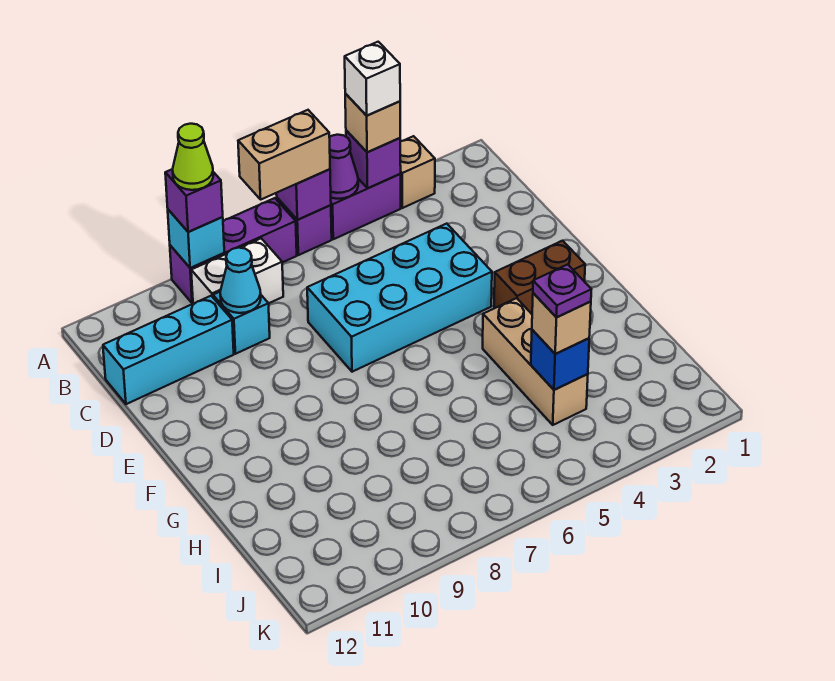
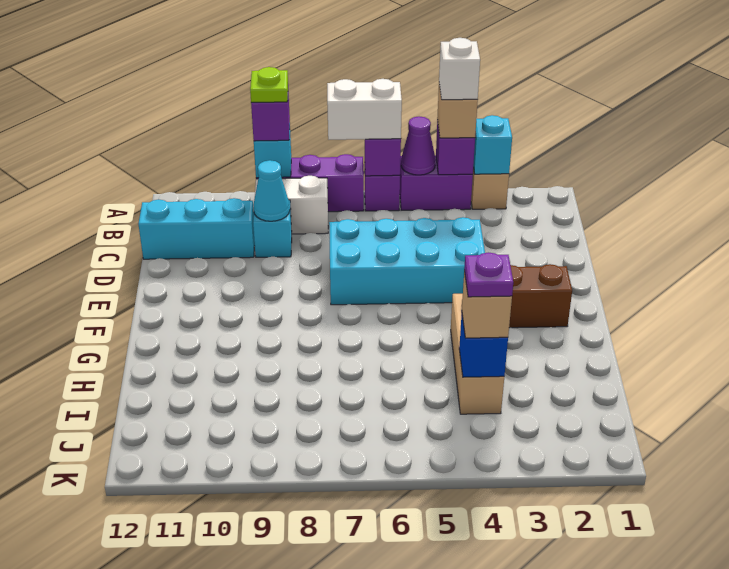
none -> cyan brick A3 level 2
tan brick A6:A7 level 3 -> white brick A6:A7 level 3
lime cone A9 level 4 -> lime plate A9 level 4

